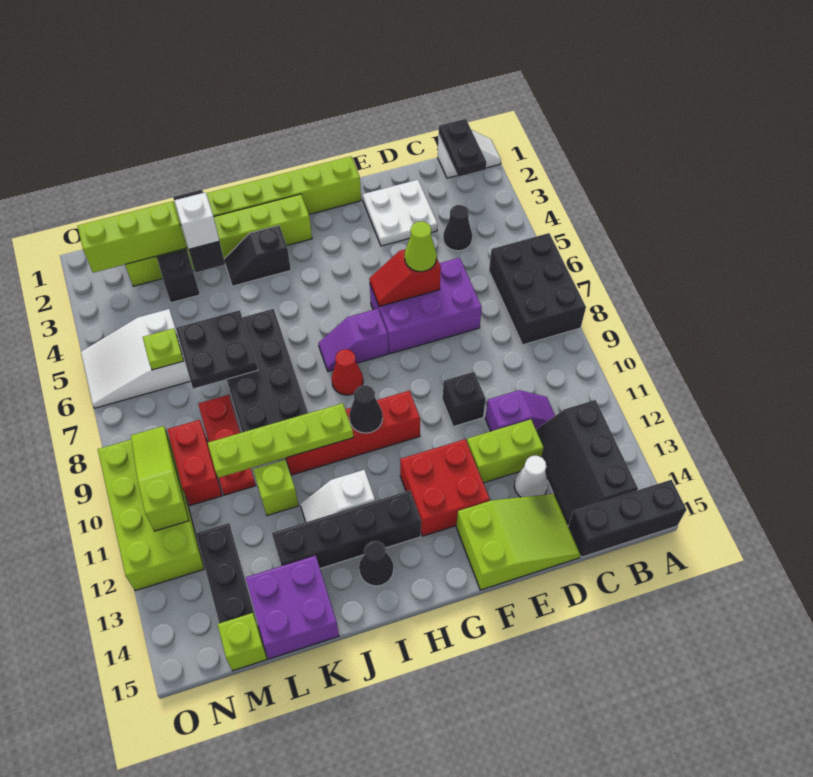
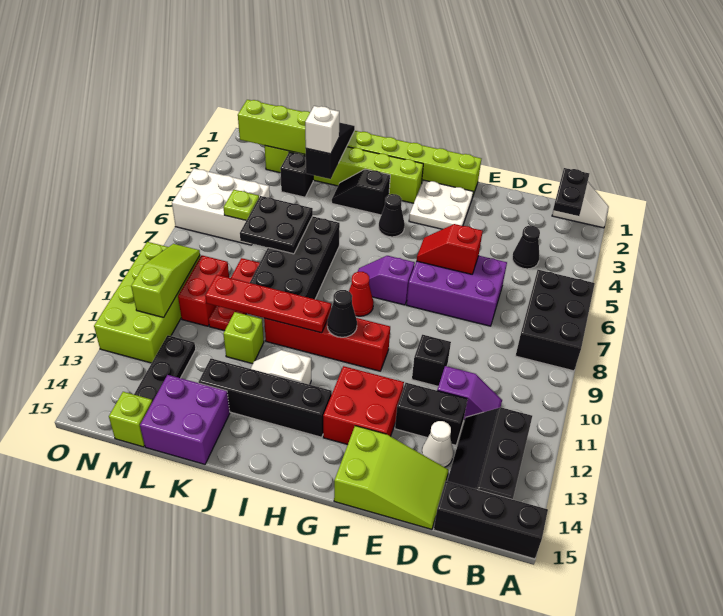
white plate D2:E3 level 1 -> white plate F2:G3 level 1
lime brick D12:E12 level 1 -> black brick D12:E12 level 1
lime cone E6 level 3 -> none
lime plate I10:L10 level 2 -> red plate I10:L10 level 2
black cone I14 level 1 -> black cone H4 level 1
white slope M5:O6 level 1 top M -> white brick M5:O6 level 1

